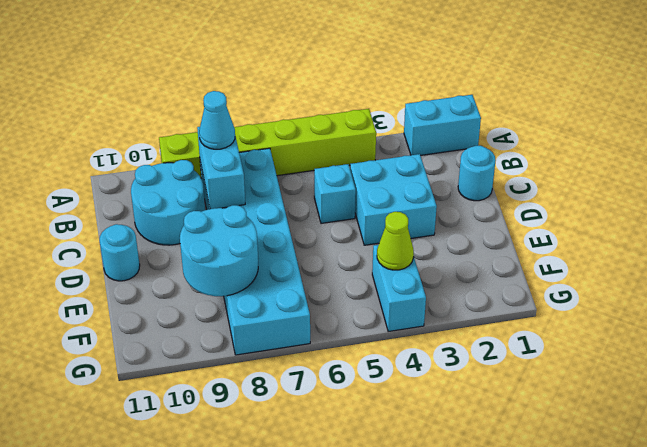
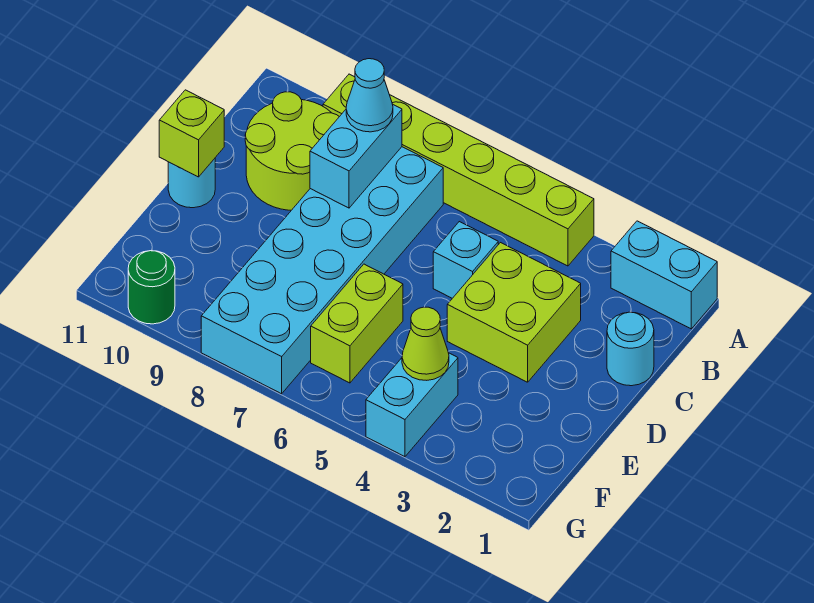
cyan round brick B9:C10 level 1 -> lime round brick B9:C10 level 1
cyan brick C3:D4 level 1 -> lime brick C3:D4 level 1
none -> lime brick D11 level 2
none -> lime brick E6:F6 level 1
cyan round brick E8:F9 level 2 -> none
none -> green round brick G10 level 1

